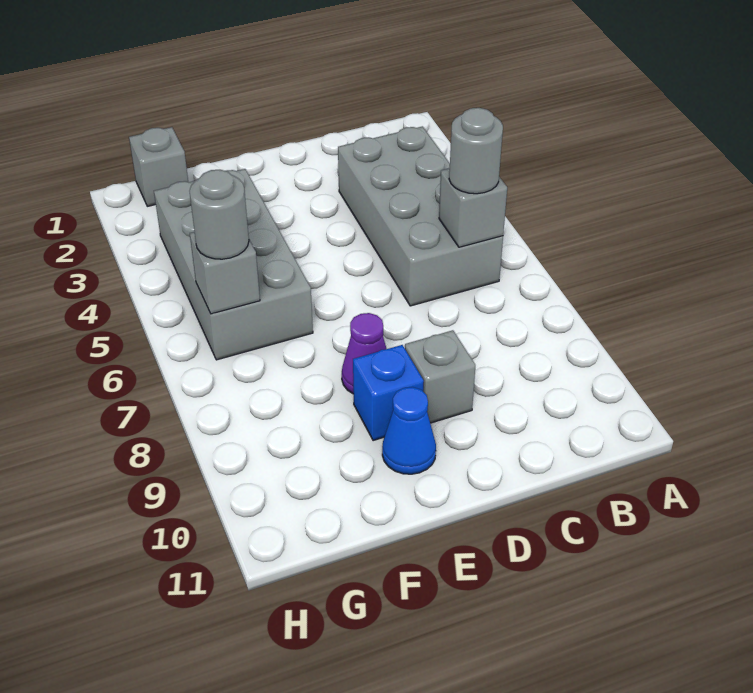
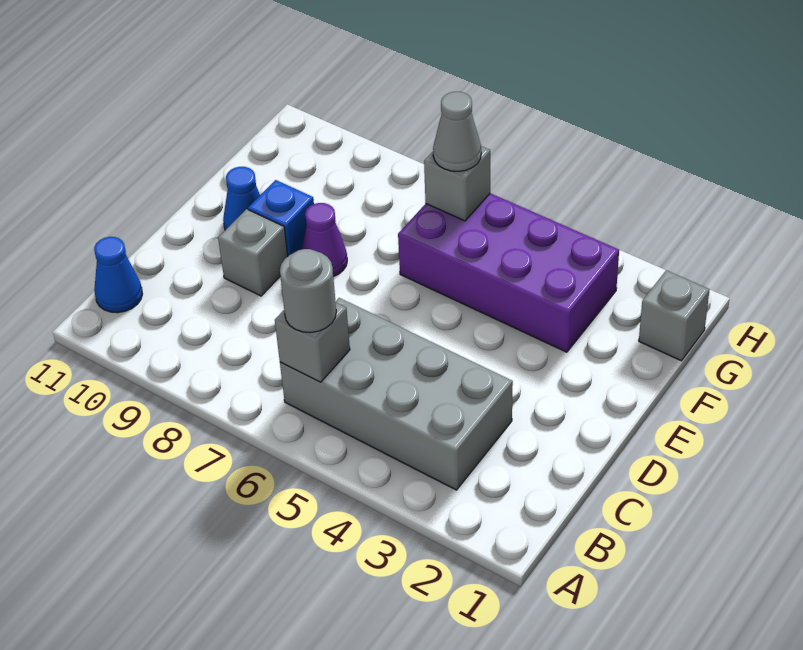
none -> blue cone B11 level 1
grey brick F3:G6 level 1 -> purple brick F3:G6 level 1
grey round brick G6 level 3 -> grey cone G6 level 3

